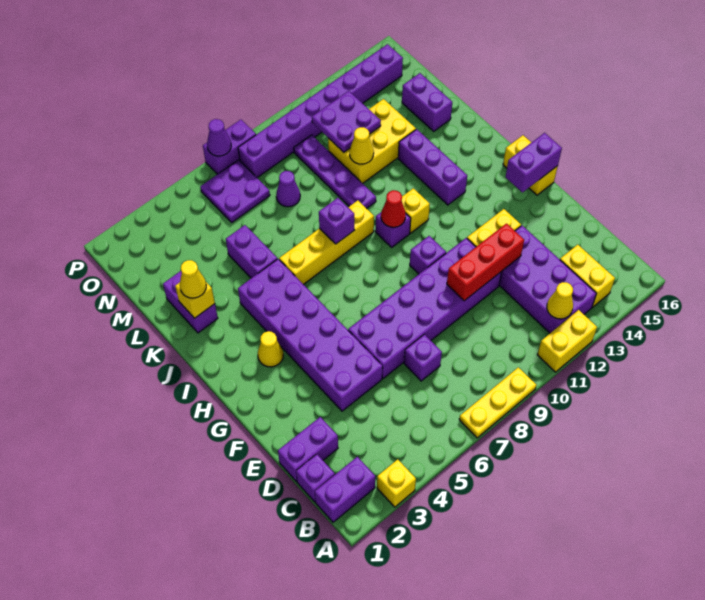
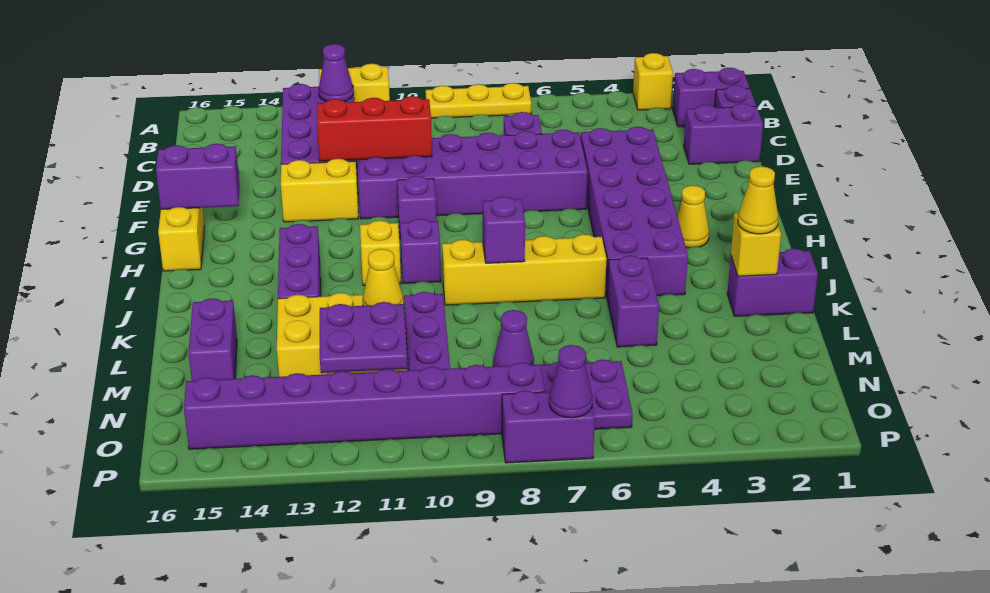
yellow cone B12 level 2 -> purple cone B12 level 2
yellow brick B14:C14 level 1 -> none
red cone I10 level 2 -> none
purple brick K2:L2 level 1 -> purple brick K1:K2 level 1

